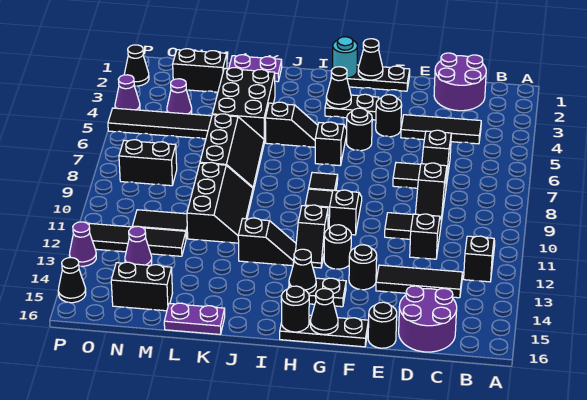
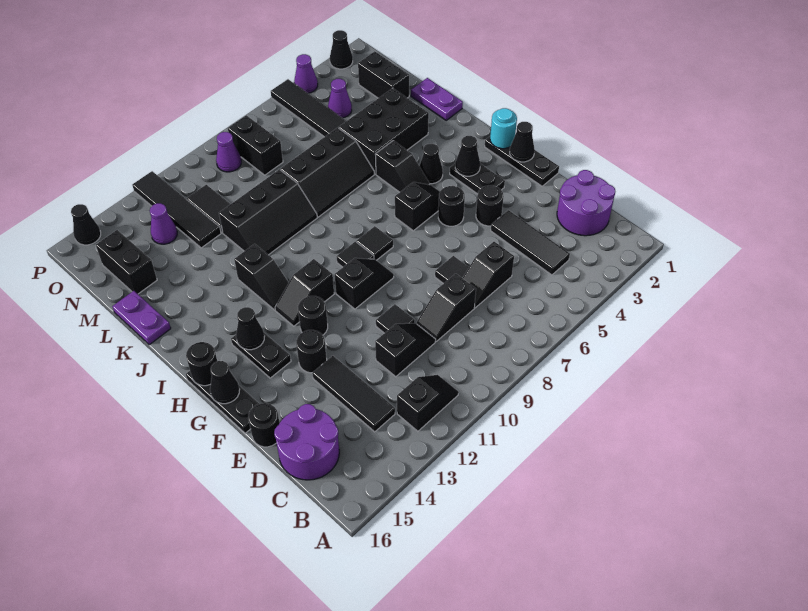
none -> black cone I4 level 1
purple cone P13 level 1 -> purple cone O9 level 1

